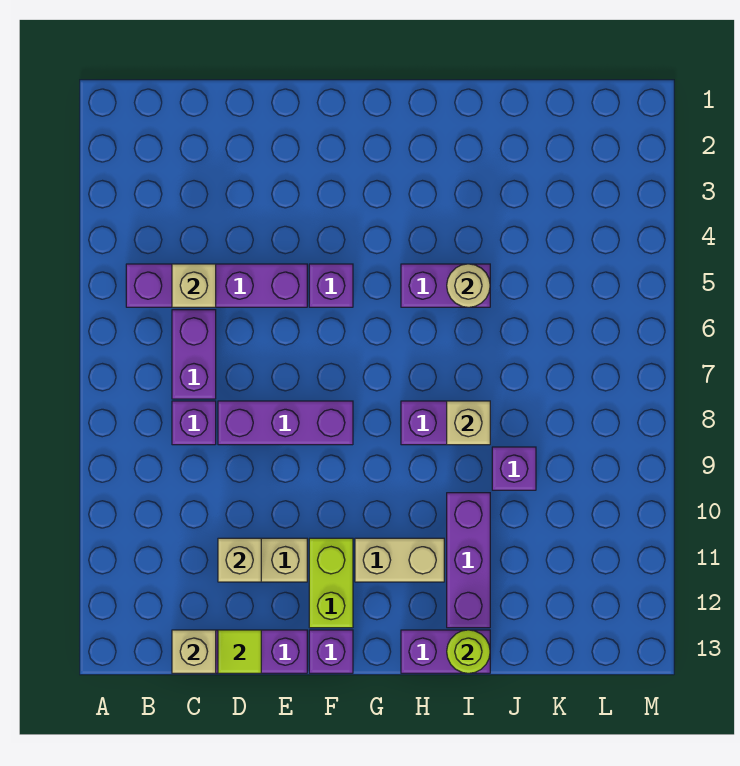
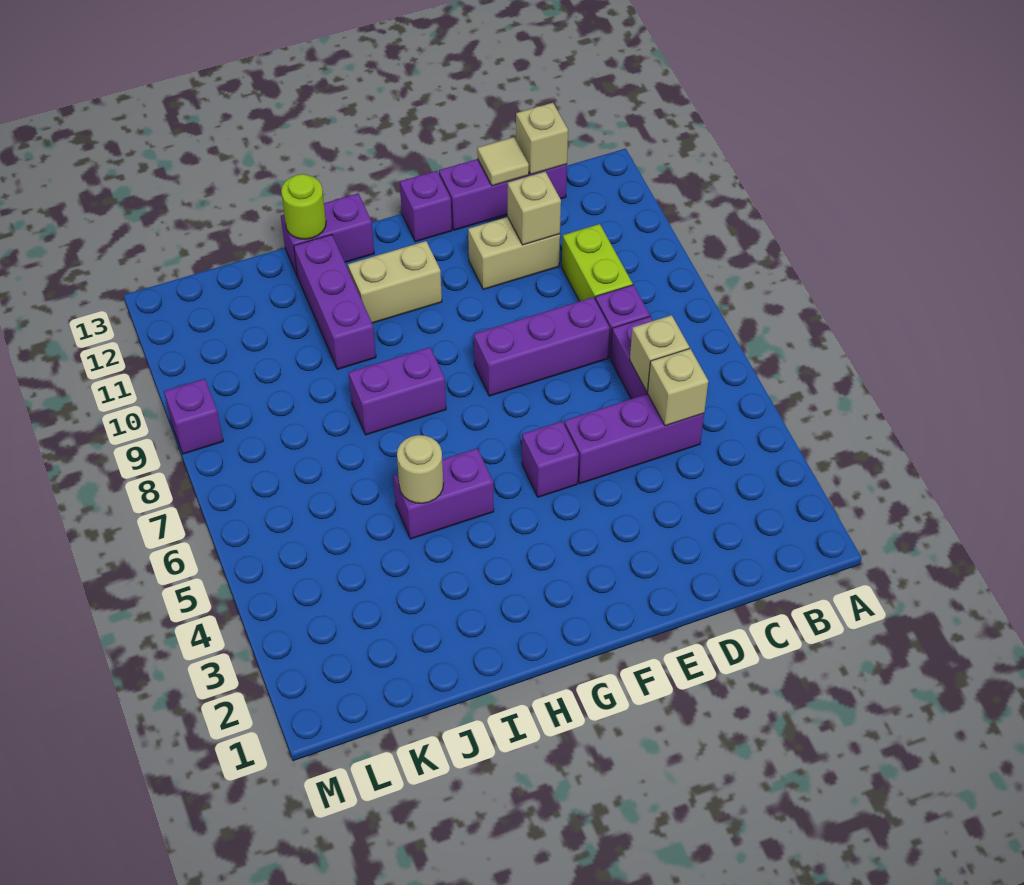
purple brick B5:E5 level 1 -> purple brick C5:E5 level 1
lime tile D13 level 2 -> tan tile D13 level 2
lime brick F11:F12 level 1 -> lime brick C9:C10 level 1
tan brick I8 level 2 -> tan brick C6 level 2
purple brick J9 level 1 -> purple brick M9 level 1

